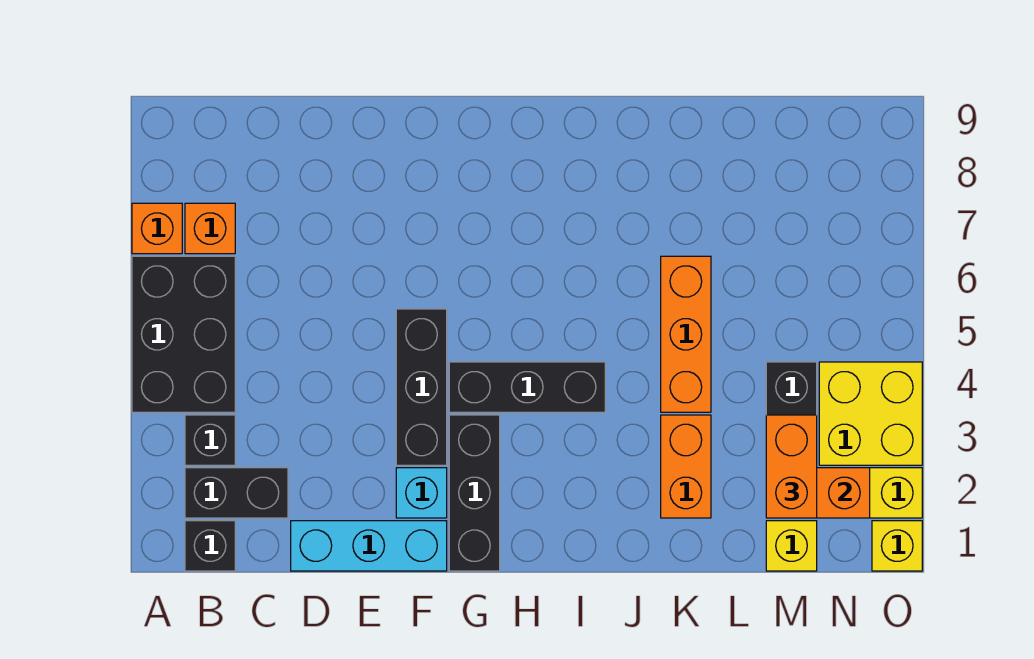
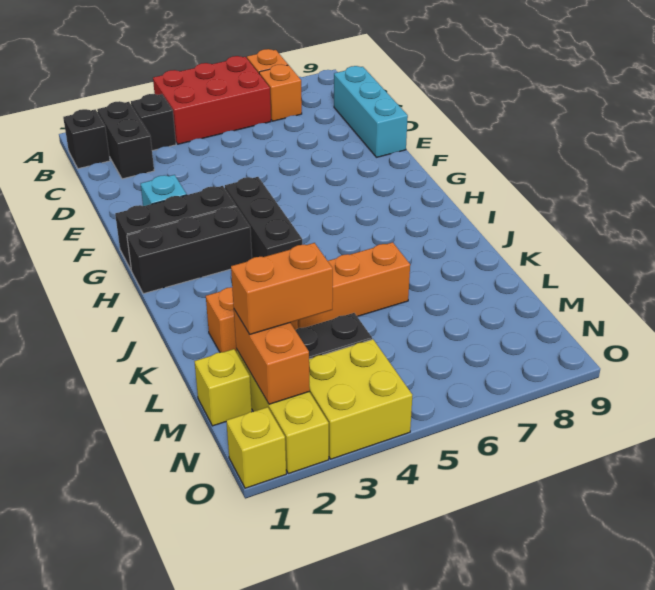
black brick A4:B6 level 1 -> red brick A4:B6 level 1
cyan brick D1:F1 level 1 -> cyan brick C9:E9 level 1
black brick F3:F5 level 1 -> black brick H1:H3 level 1

